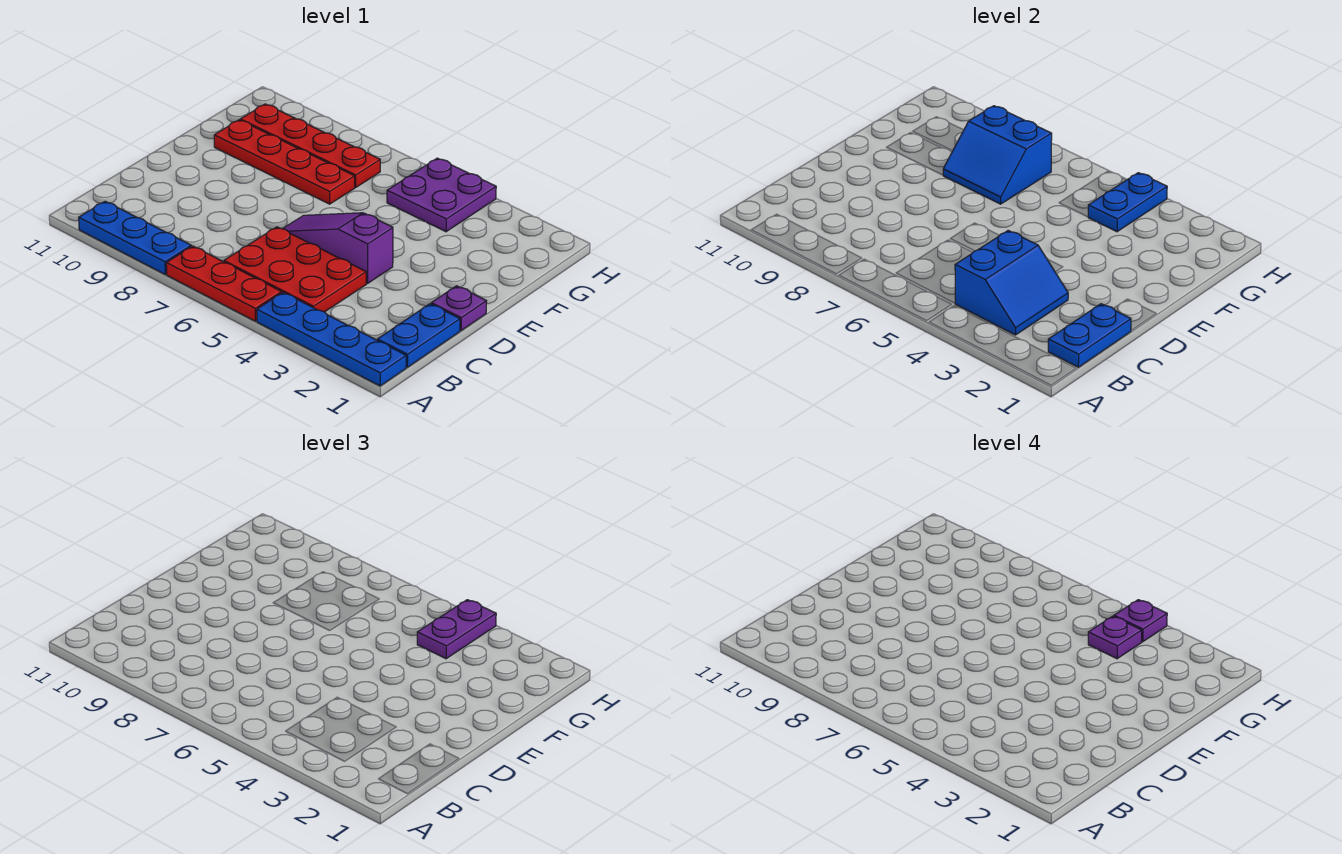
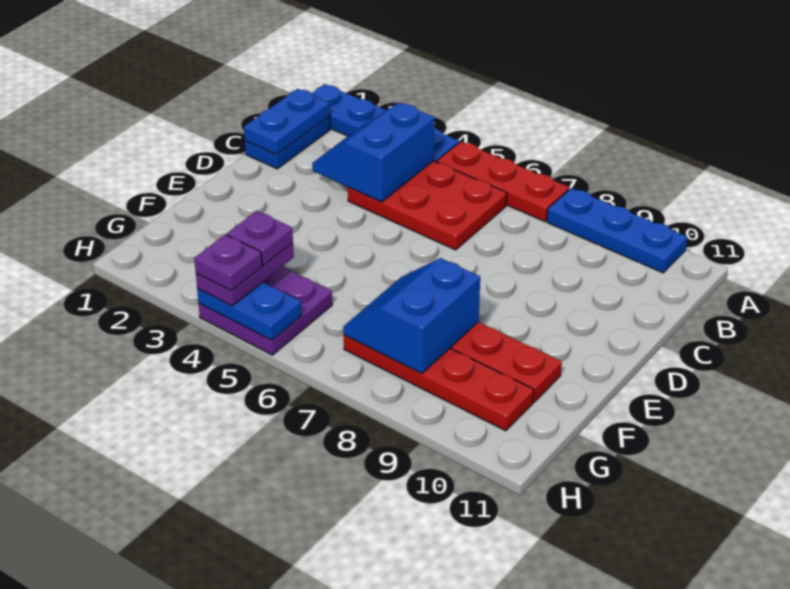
purple plate D1 level 1 -> none
purple slope D4:D6 level 1 top 4 -> none
blue slope F7:G8 level 2 top G -> blue slope F7:G8 level 2 top 8
blue plate G4:H4 level 2 -> blue plate H4:H5 level 2

